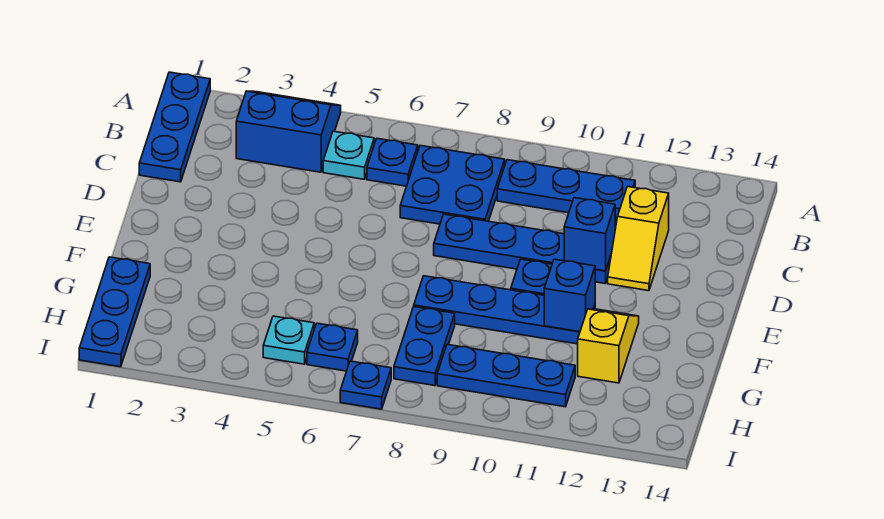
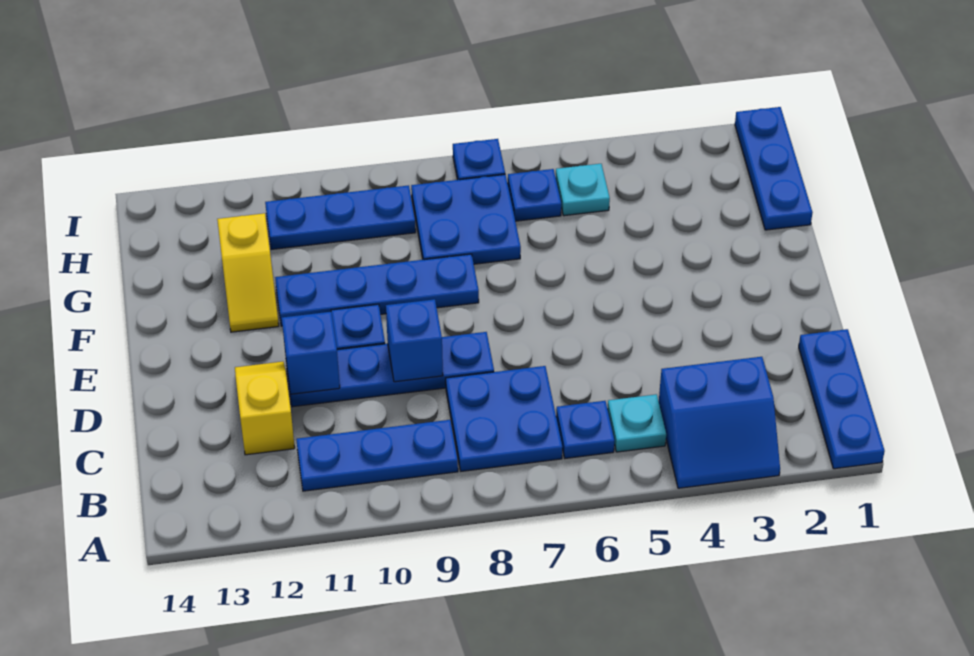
blue brick F11 level 2 -> blue brick D9 level 2
blue plate G8:H8 level 1 -> blue plate G7:H8 level 1

